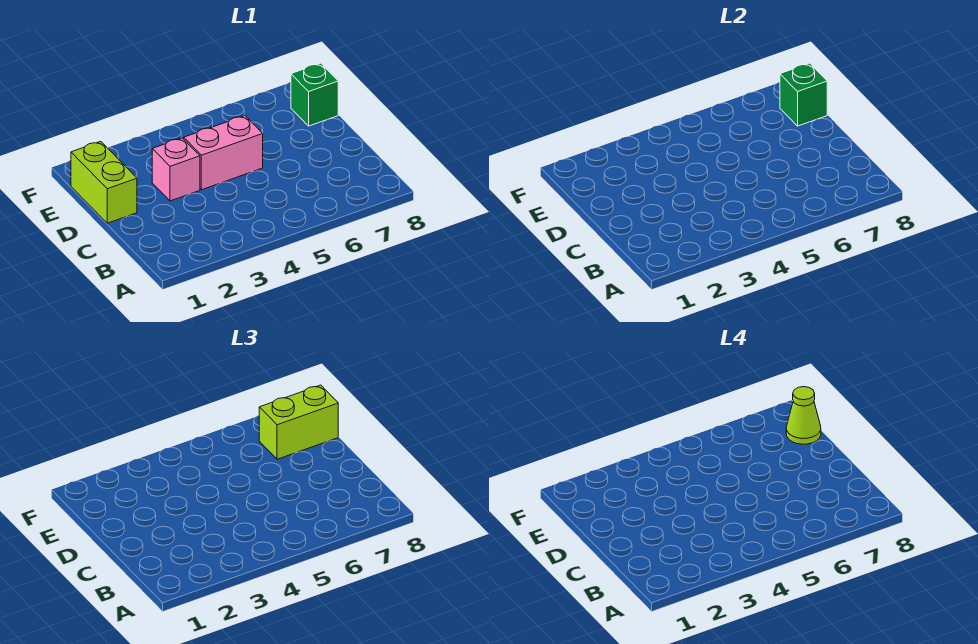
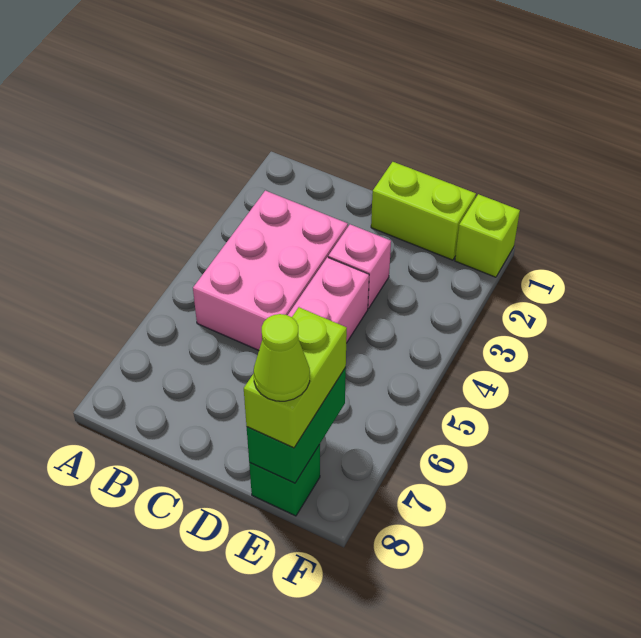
none -> pink brick B3:C5 level 1
green brick E8 level 2 -> green brick E7:E8 level 2
none -> lime brick F1 level 1

